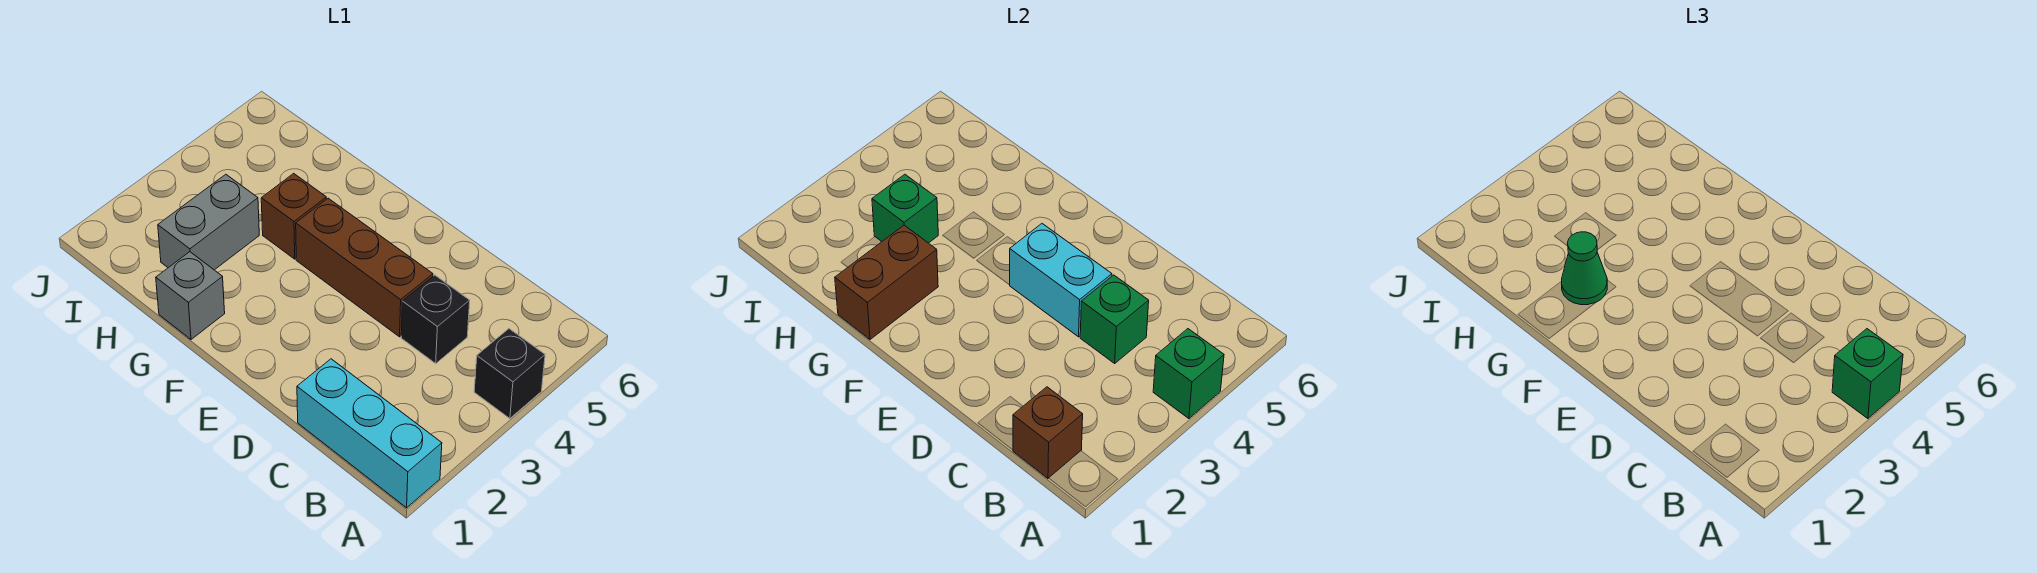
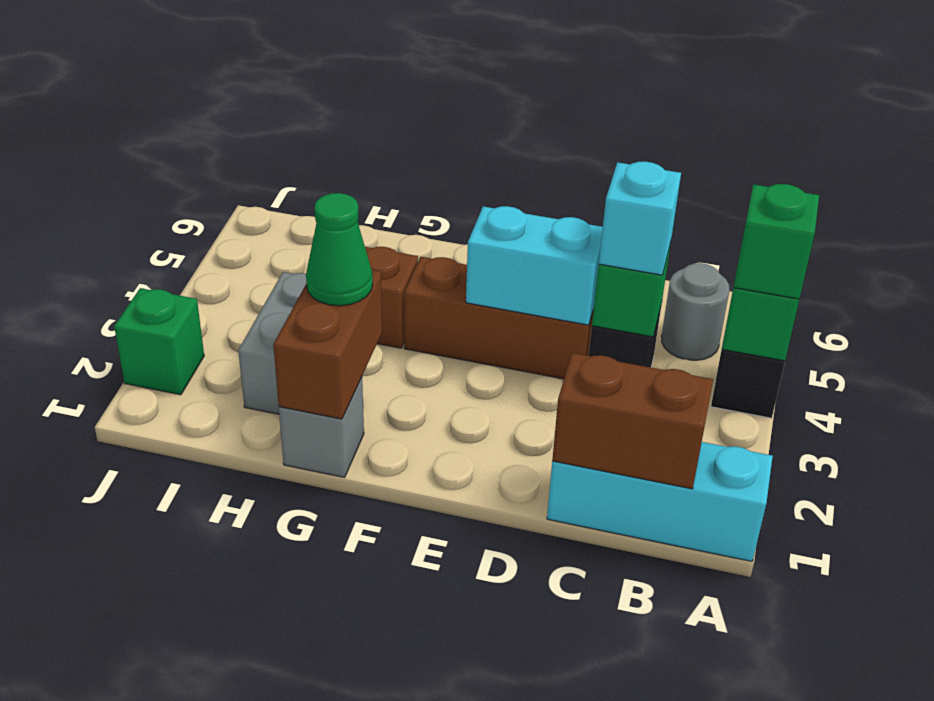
brown brick B1 level 2 -> brown brick B1:C1 level 2
none -> grey round brick B5 level 1
none -> cyan brick C4 level 3
green brick H3 level 2 -> green brick J2 level 1

